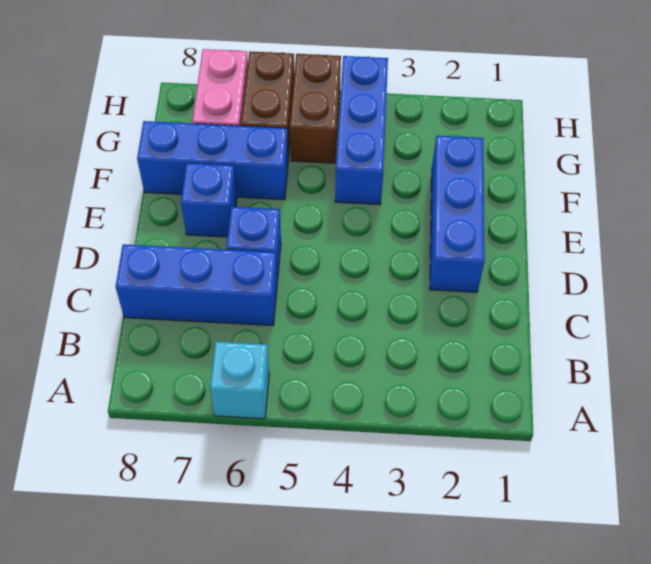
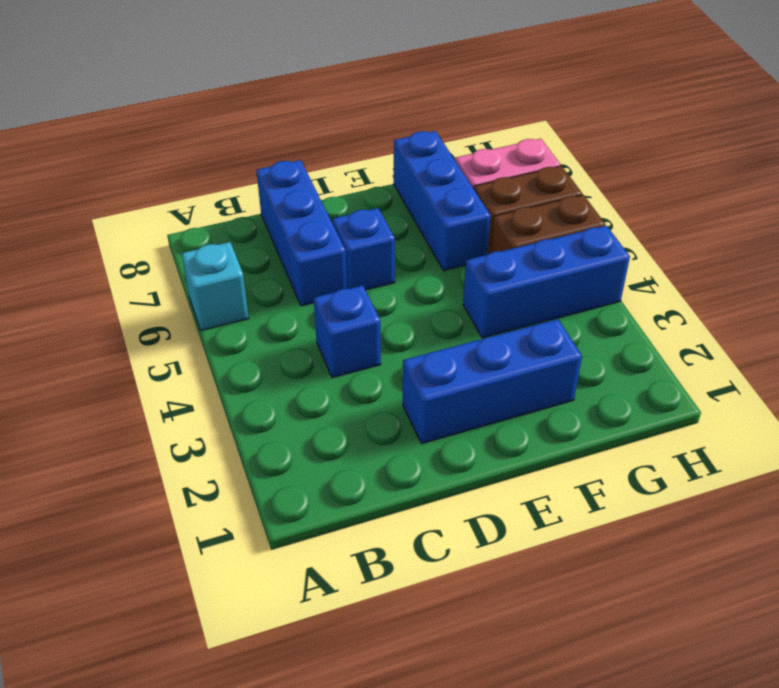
blue brick E7 level 1 -> blue brick C4 level 1

